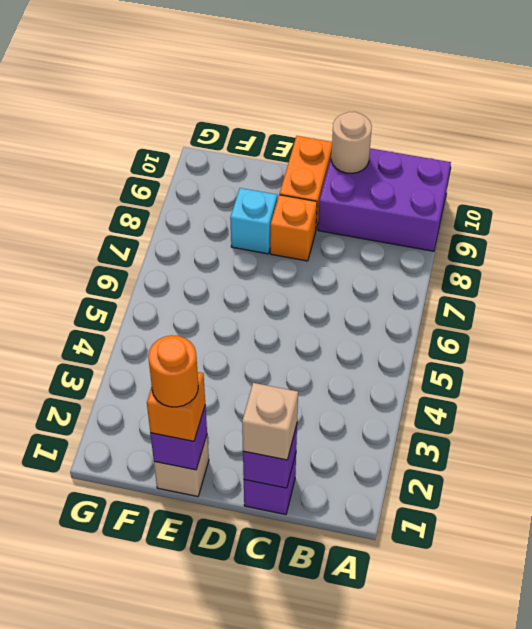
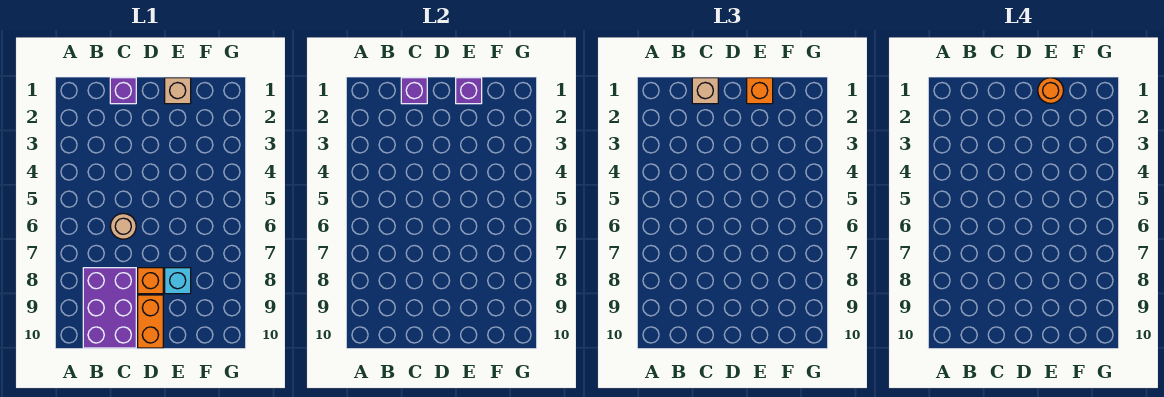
purple brick A9:C10 level 1 -> purple brick B8:C10 level 1
tan round brick C10 level 2 -> tan round brick C6 level 1

